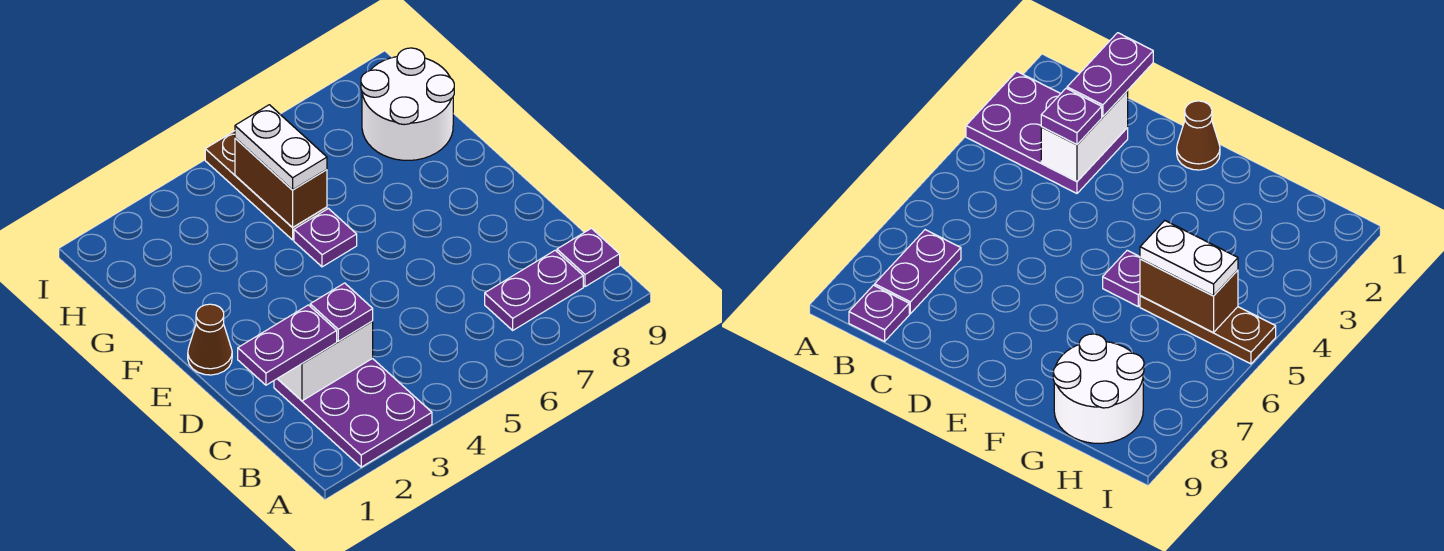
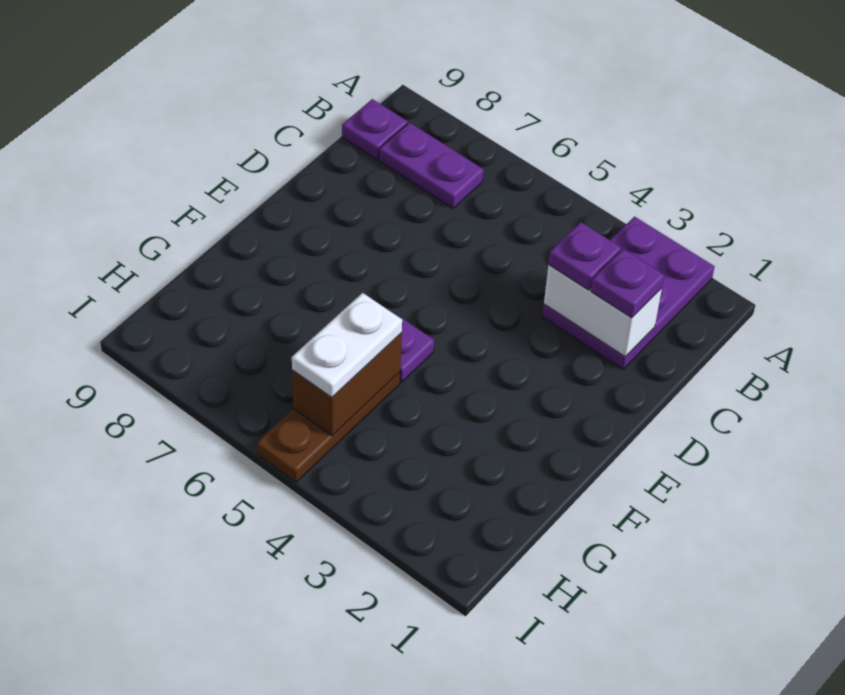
purple plate C1:C2 level 3 -> purple plate C2 level 3
brown cone E1 level 1 -> none
white round brick G8:H9 level 1 -> none

